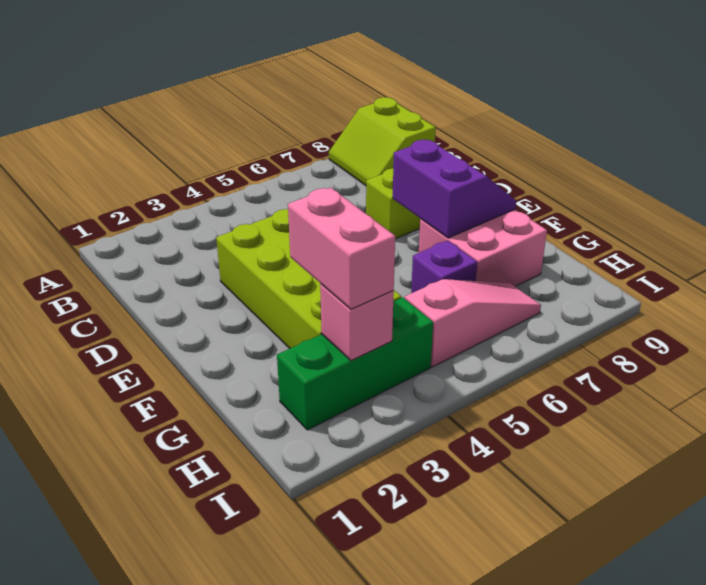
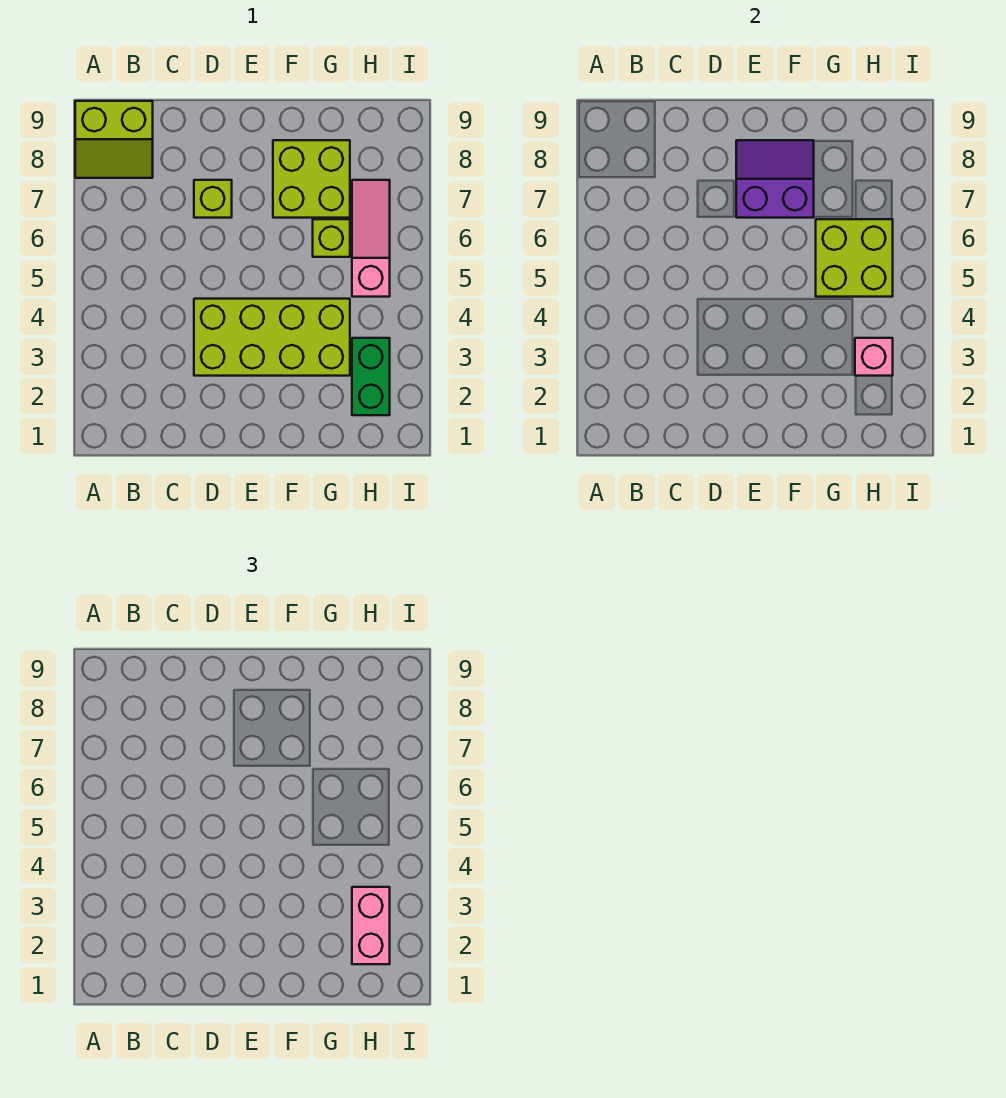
pink brick F7:G8 level 1 -> lime brick F7:G8 level 1
pink brick G3:H3 level 3 -> pink brick H2:H3 level 3
none -> lime brick G5:H6 level 2
purple brick G6 level 1 -> lime brick G6 level 1
green brick H2:H4 level 1 -> green brick H2:H3 level 1

